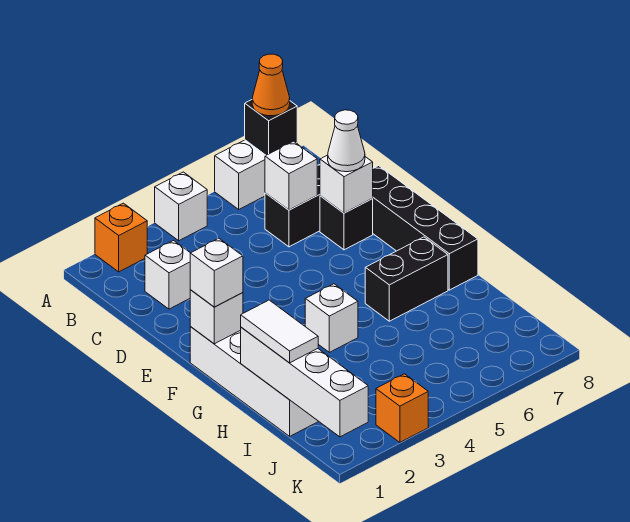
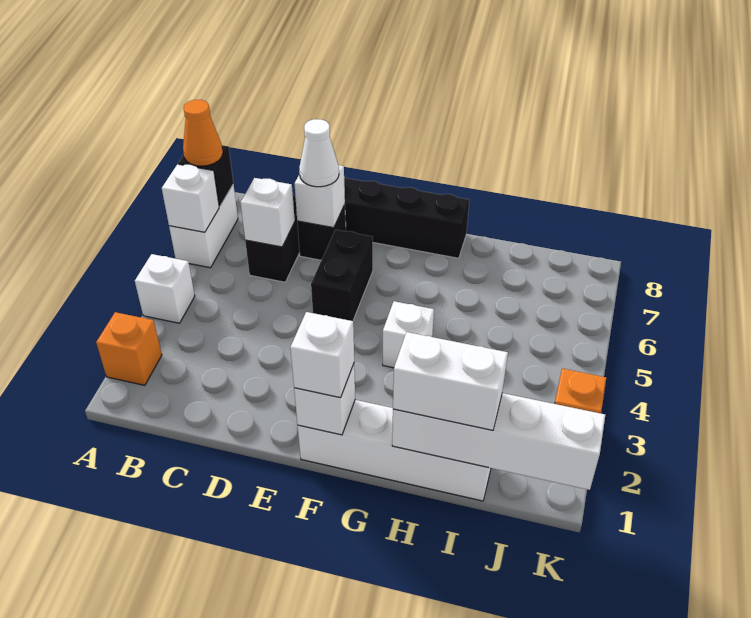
white brick C2 level 1 -> white brick A6 level 2
black brick G6:G7 level 1 -> black brick E5:E6 level 1
white tile H1:I1 level 3 -> white brick H1:I1 level 3

